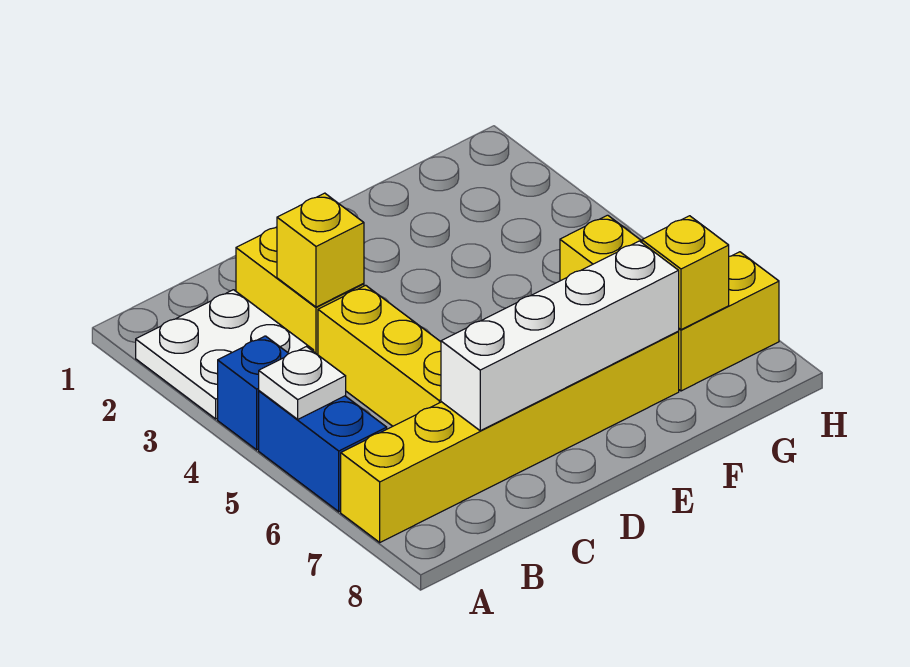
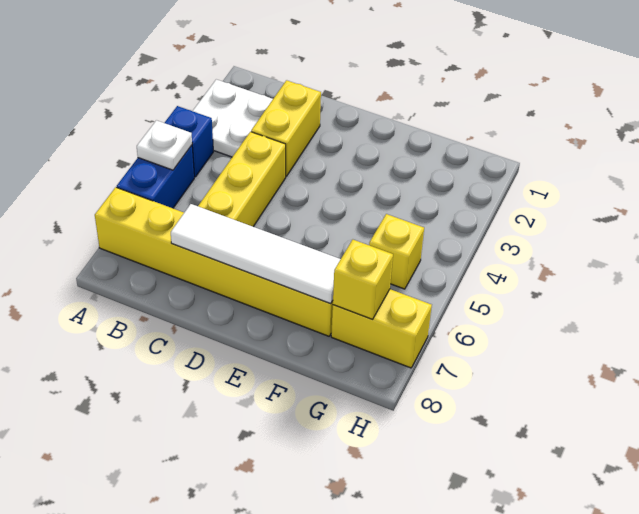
yellow brick C3 level 2 -> none
white brick C7:F7 level 2 -> white tile C7:F7 level 2

